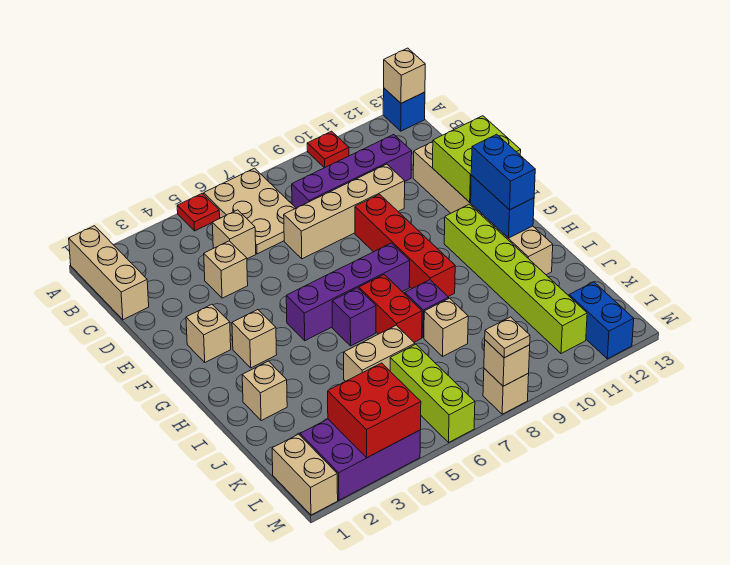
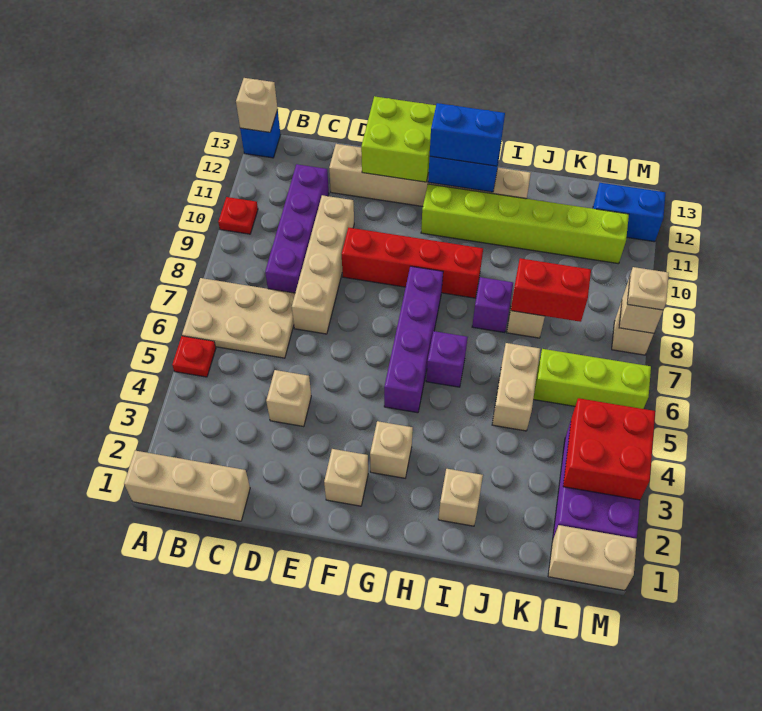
tan brick C5 level 1 -> none
red brick H7:I7 level 1 -> red brick J8:K8 level 2

